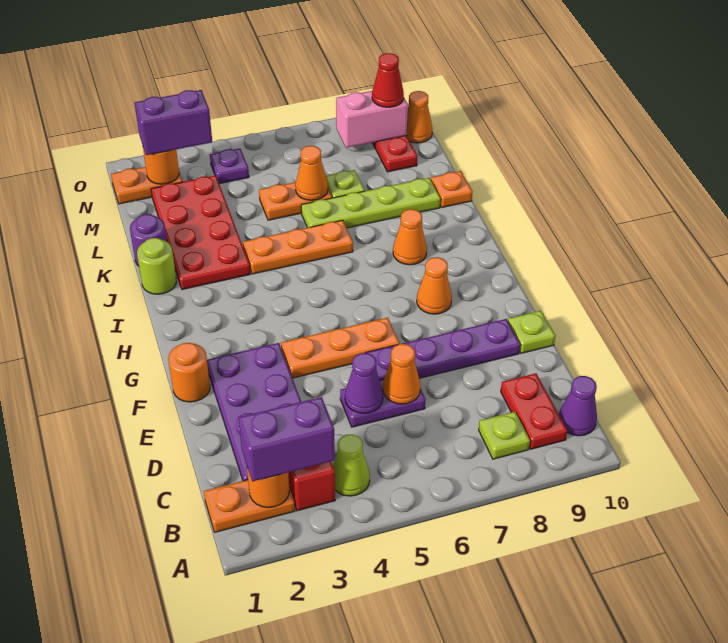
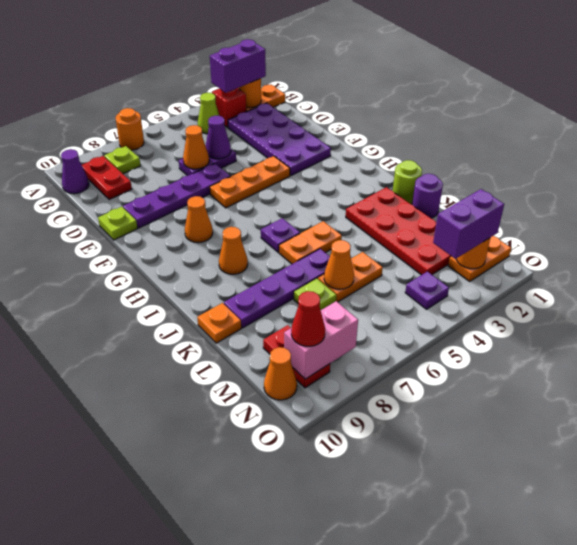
orange round brick F1 level 1 -> orange round brick A7 level 1
none -> purple plate I6 level 1
orange plate J4:J6 level 1 -> orange plate J5:J6 level 1
lime plate K6:K9 level 1 -> purple plate K6:K9 level 1

